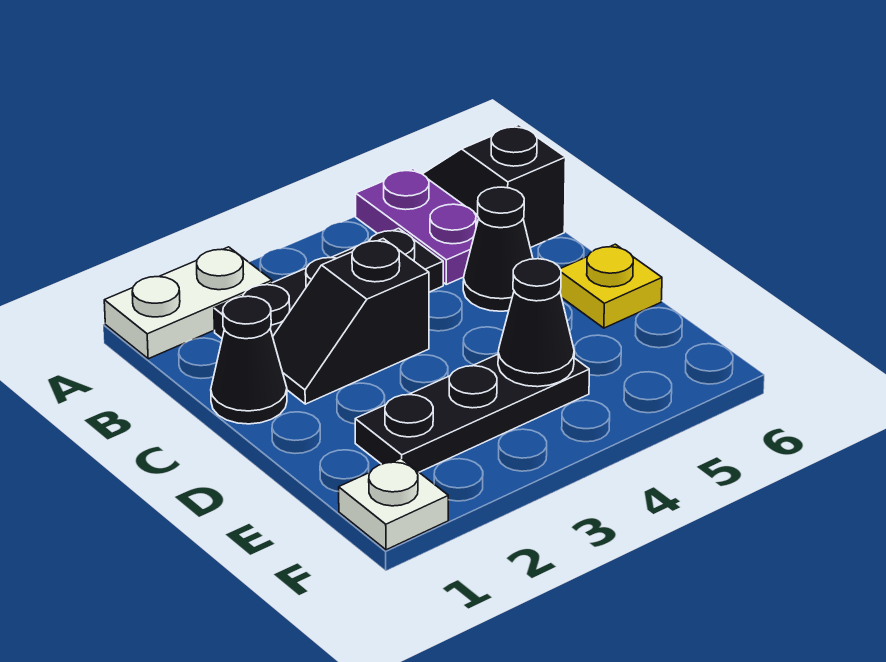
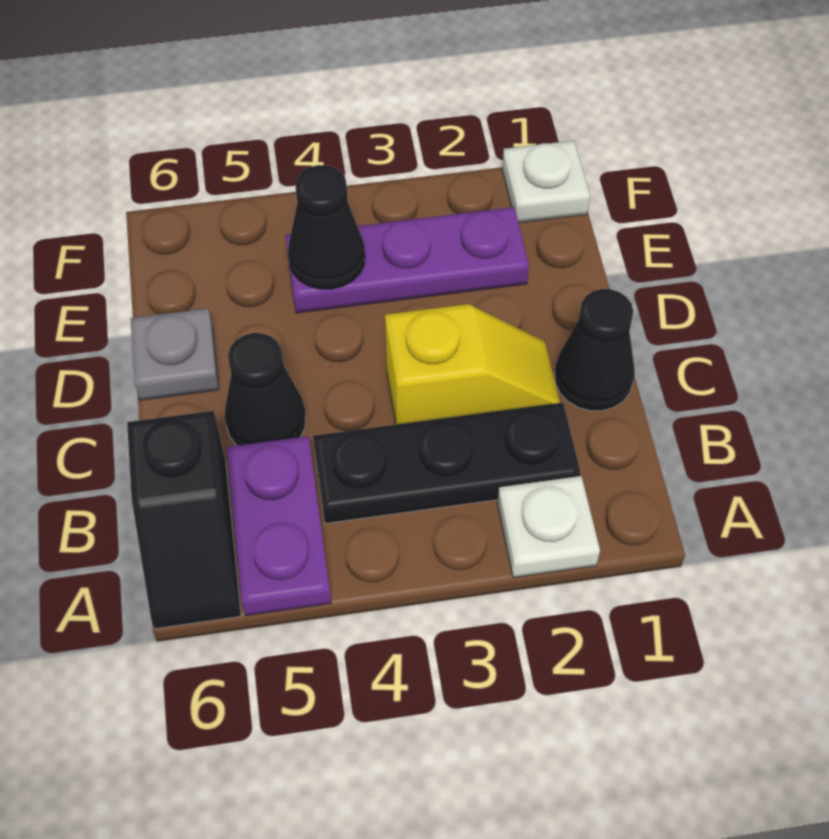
white plate A1:A2 level 1 -> white plate A2 level 1
black slope C2:C3 level 1 top 3 -> yellow slope C2:C3 level 1 top 3
yellow plate D6 level 1 -> grey plate D6 level 1
black plate E2:E4 level 1 -> purple plate E2:E4 level 1

